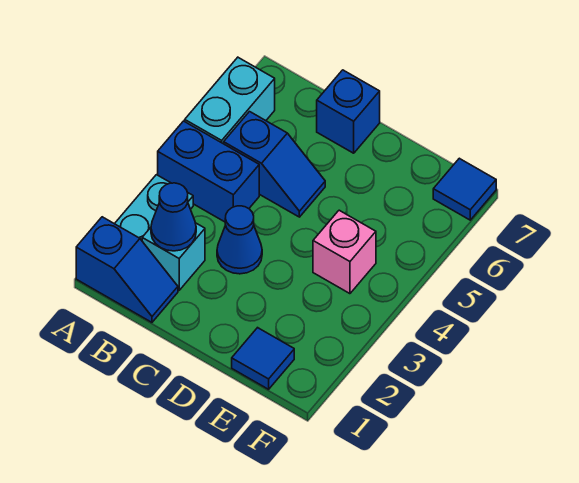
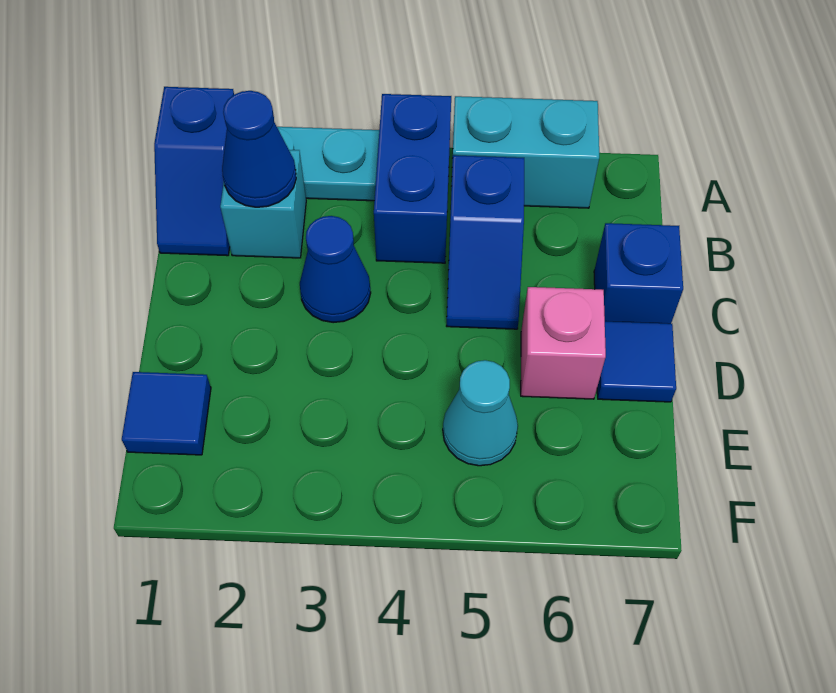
pink brick E4 level 1 -> pink brick D6 level 1
none -> cyan cone E5 level 1
blue tile F7 level 1 -> blue tile D7 level 1

